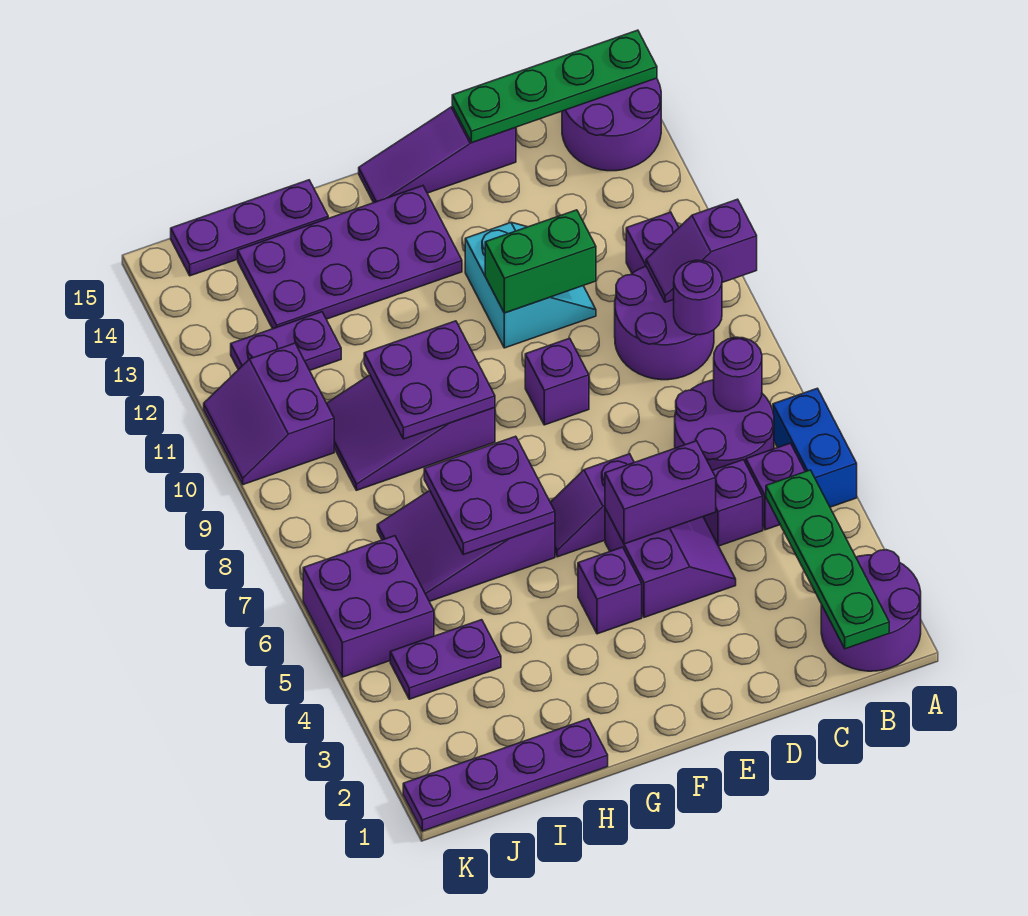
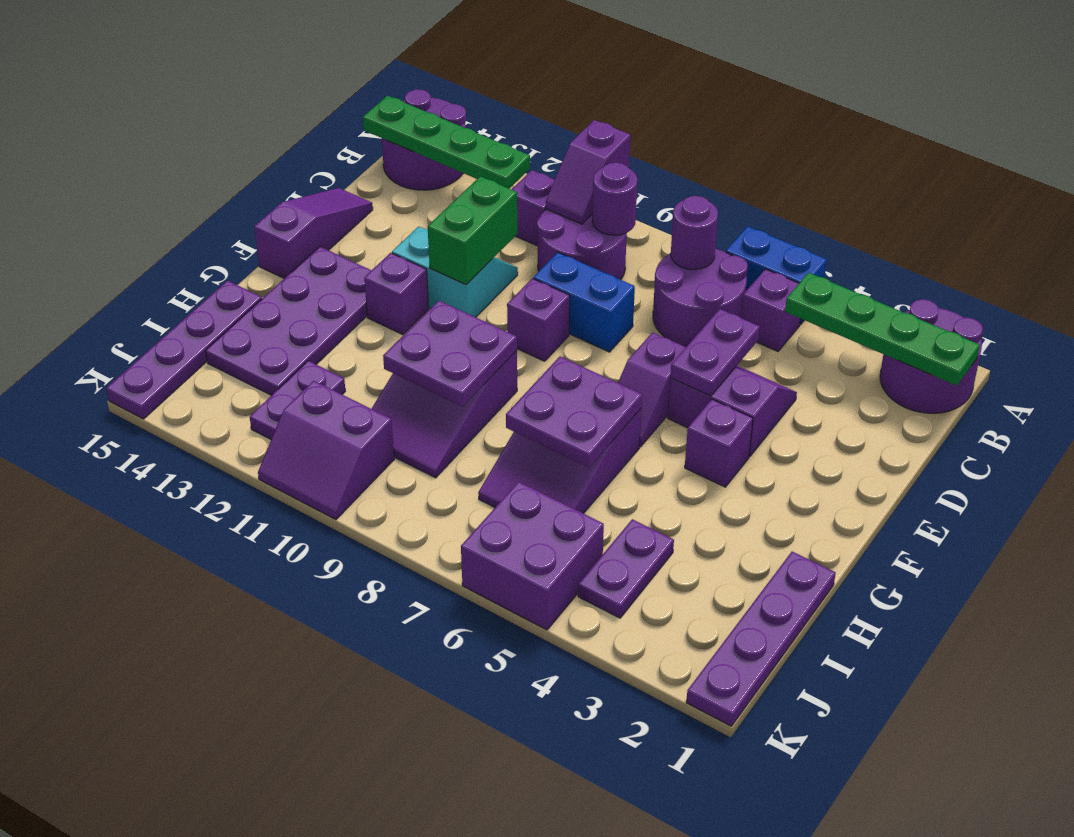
green plate A15:D15 level 2 -> green plate B12:B15 level 2
purple brick C5 level 1 -> purple brick F12 level 1
purple brick D5:E5 level 2 -> purple plate D5:E5 level 2
none -> blue brick D8:D9 level 1
purple slope D15:F15 level 1 top D -> purple slope D15:F15 level 1 top F
purple plate H15:J15 level 1 -> purple plate H15:K15 level 1

